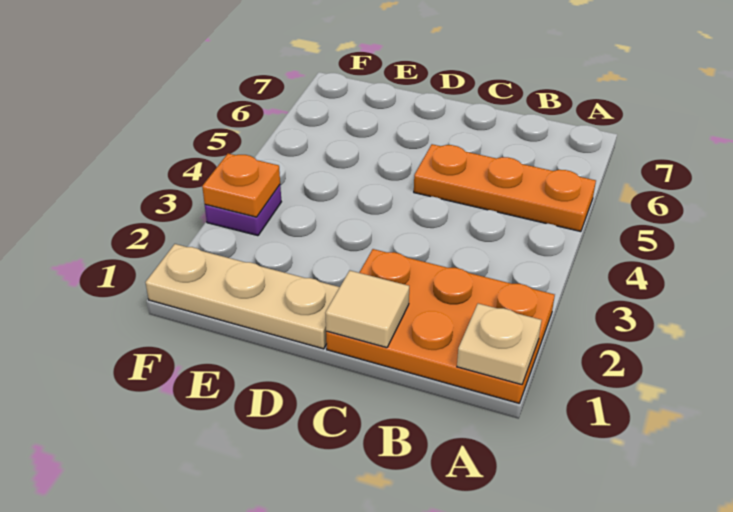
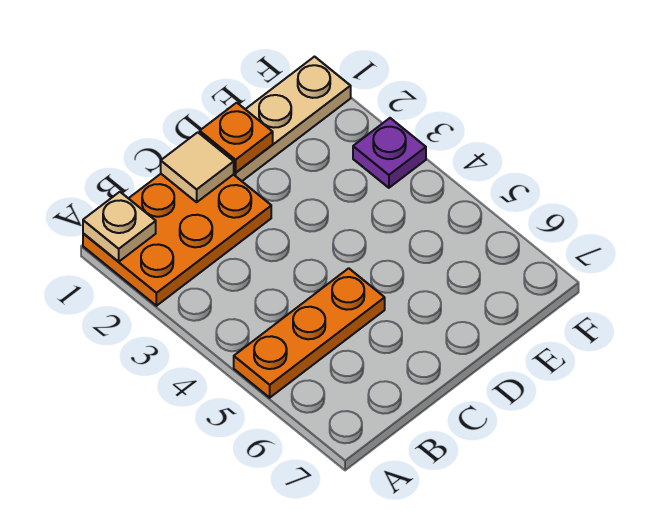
orange plate F3 level 2 -> orange plate D1 level 2

